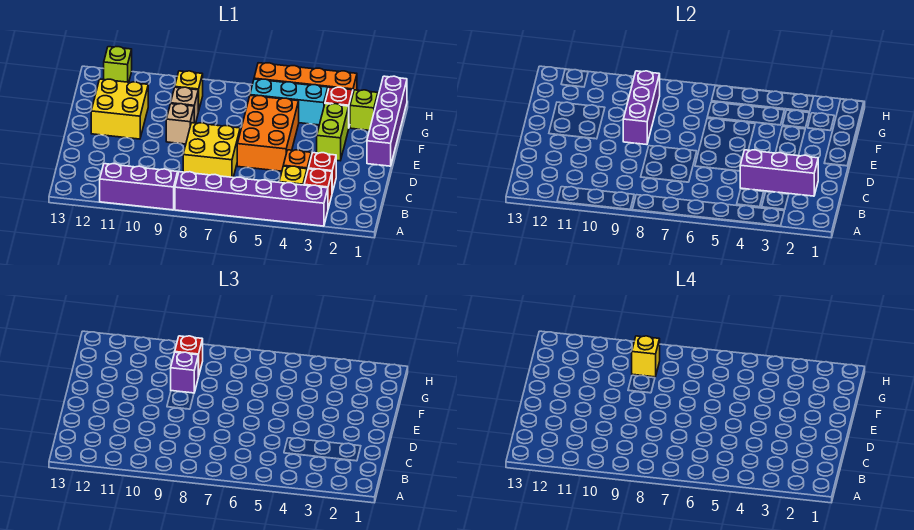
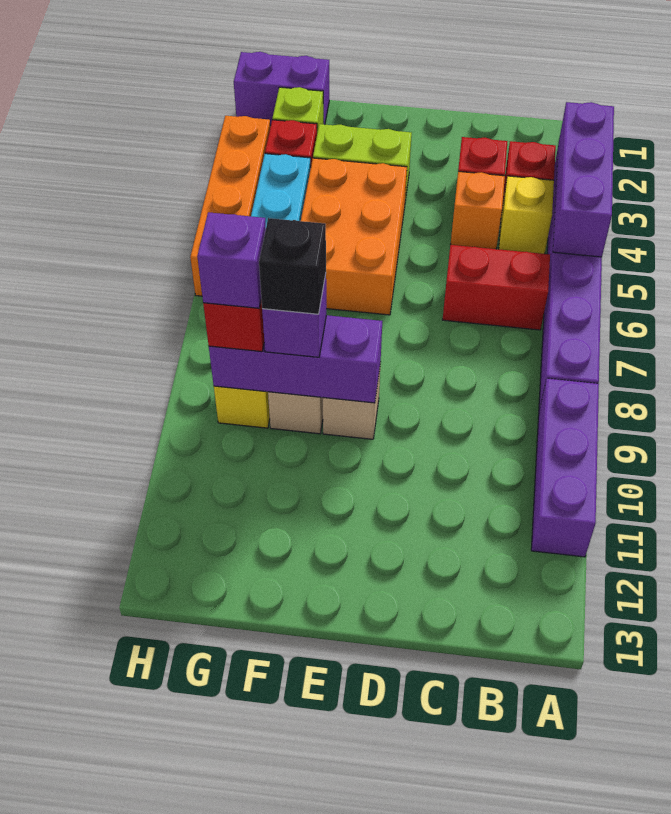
none -> red brick B6:C6 level 1
purple brick C2:C4 level 2 -> purple brick A3:A5 level 2
yellow brick C7:D8 level 1 -> none
orange brick D5:F6 level 1 -> orange brick E4:F6 level 1
purple brick E1:H1 level 1 -> purple brick G1:H1 level 1
yellow brick E11:F12 level 1 -> none
none -> black brick F9 level 4
yellow brick G9 level 4 -> purple brick G9 level 4
lime brick H12 level 1 -> none

